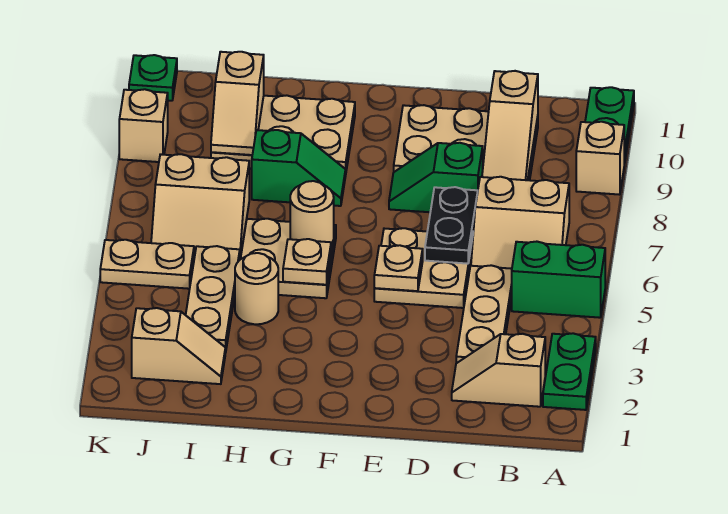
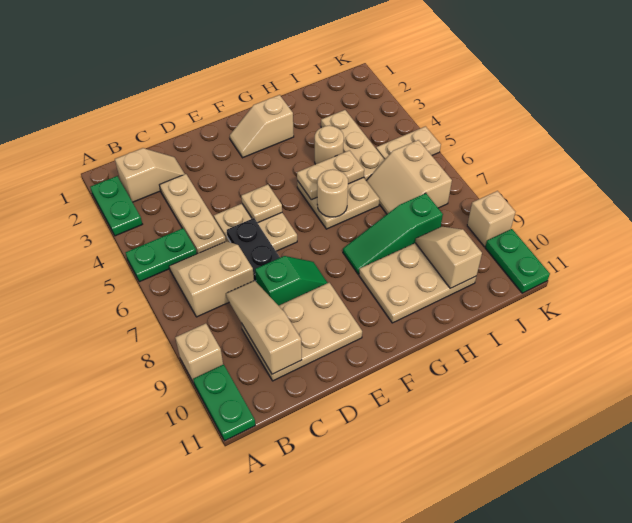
green brick A5:B5 level 1 -> green plate A5:B5 level 1
tan plate G5 level 2 -> tan plate G5:H5 level 2
green slope G8:H8 level 1 top H -> green slope G8:I8 level 1 top I
tan slope I2:J2 level 1 top J -> tan slope F2:G2 level 1 top G
tan slope I6:J7 level 1 top 7 -> tan slope I6:J7 level 1 top J
green plate K11 level 1 -> green plate K10:K11 level 1

